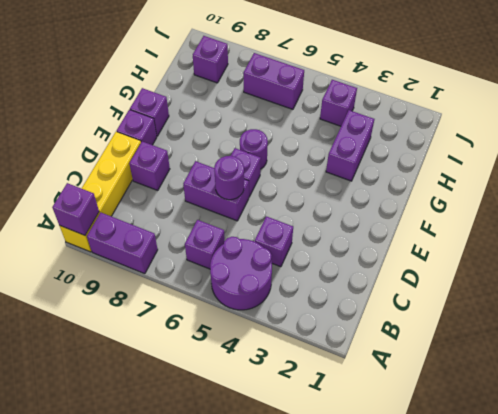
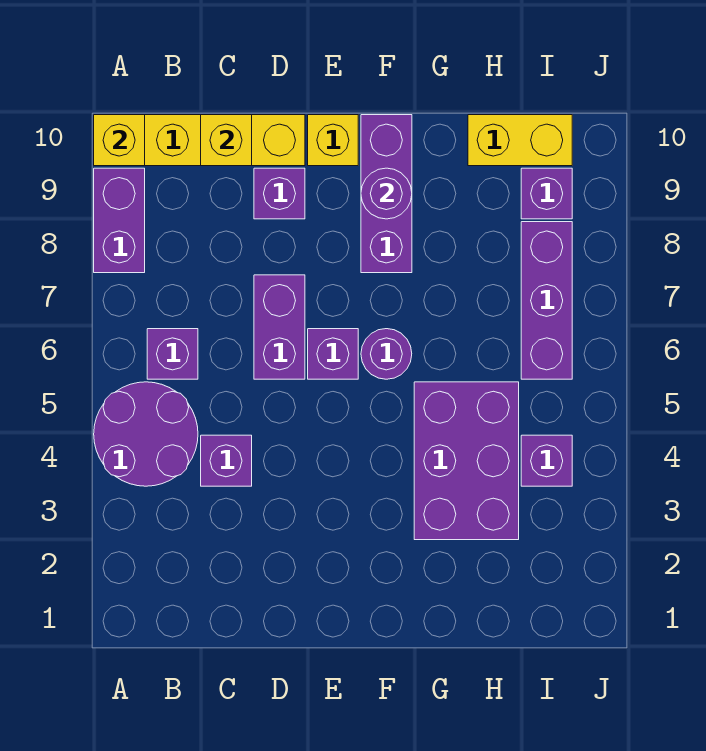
purple brick A10 level 2 -> yellow brick A10 level 2
none -> yellow brick C10 level 2
purple round brick D6 level 2 -> purple round brick F9 level 2
purple brick E10 level 1 -> yellow brick E10 level 1
purple brick F10 level 1 -> purple brick F8:F10 level 1
purple brick G3:H3 level 1 -> purple brick G3:H5 level 1
none -> yellow brick H10:I10 level 1
purple brick I6:I7 level 1 -> purple brick I6:I8 level 1

